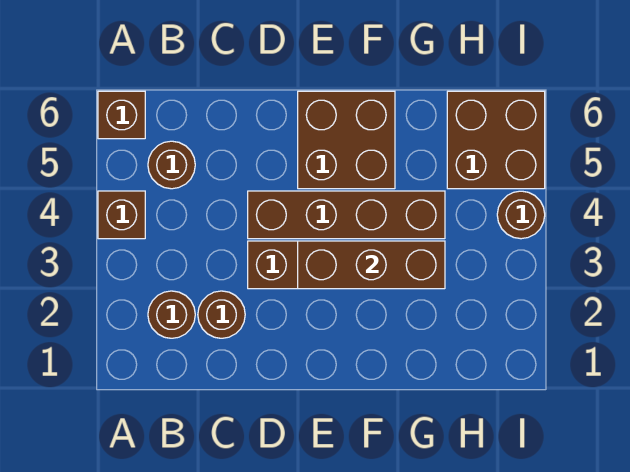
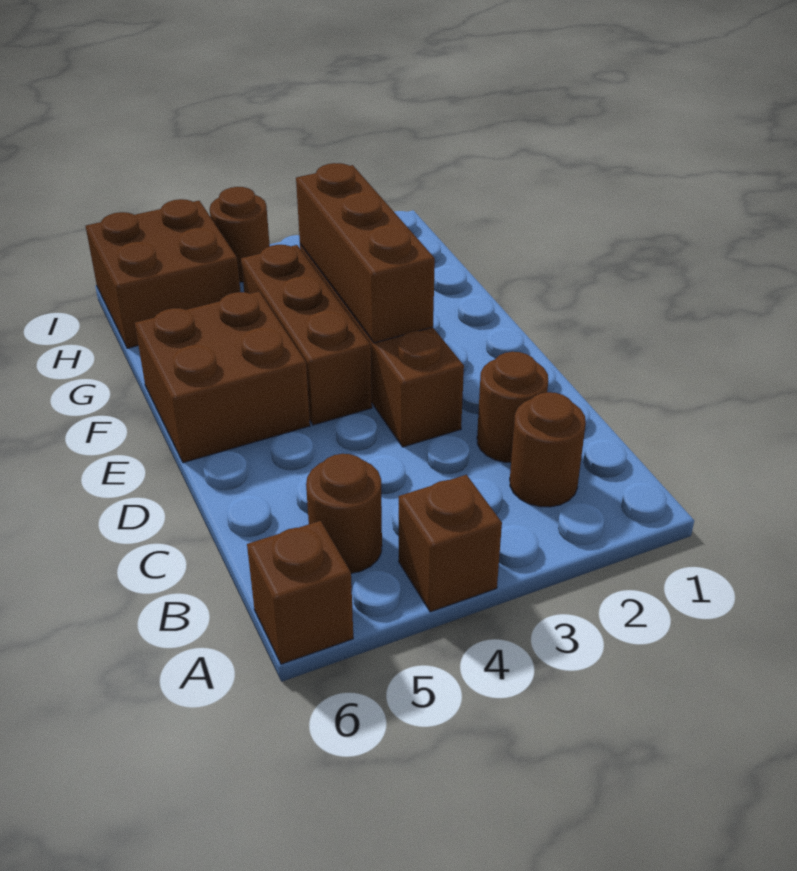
brown brick D4:G4 level 1 -> brown brick E4:G4 level 1

